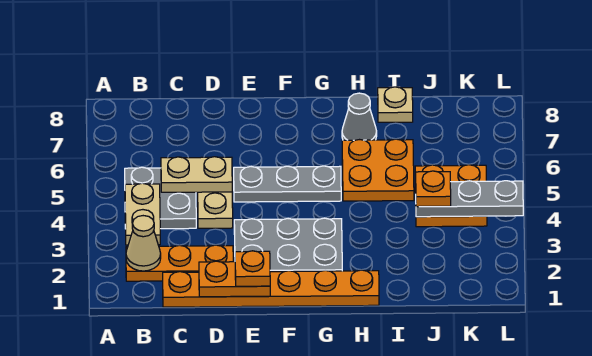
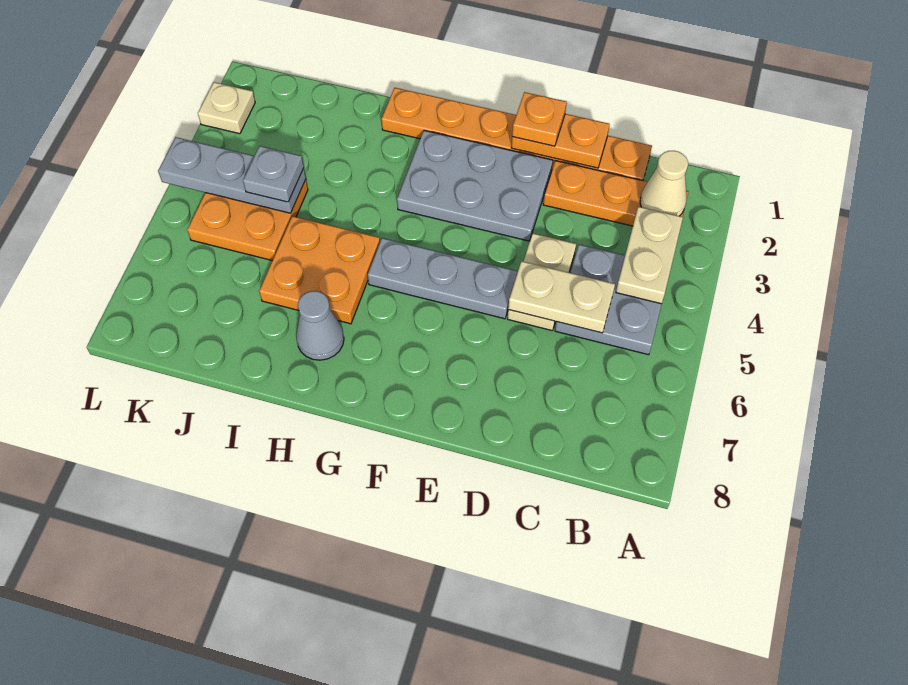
tan plate I8 level 1 -> tan plate L2 level 1
orange plate J4 level 3 -> grey plate J4 level 3

